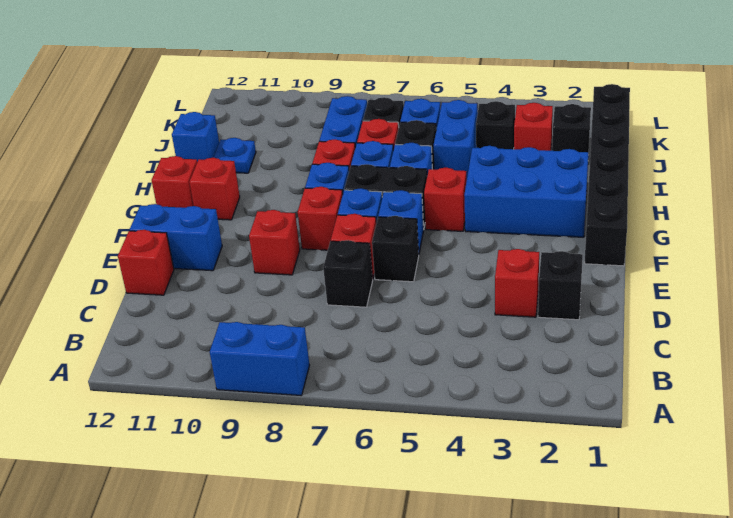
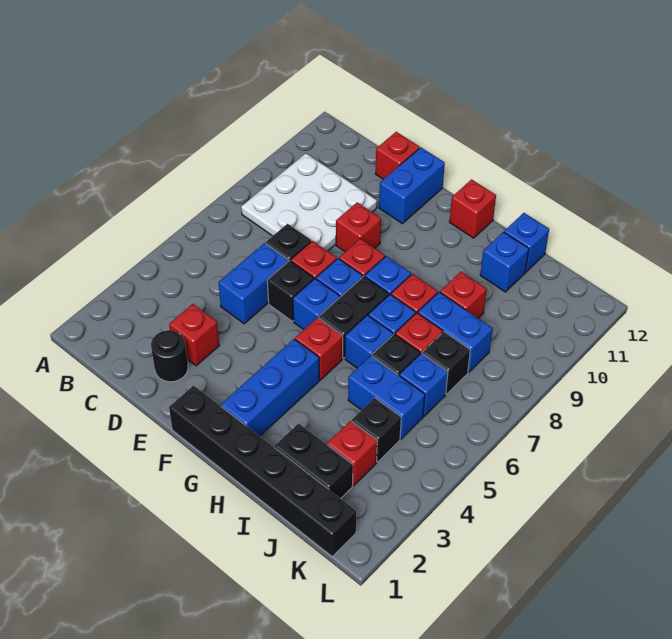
blue brick A8:A9 level 1 -> blue brick D5:D6 level 1
none -> white plate B8:D10 level 1
black brick D2 level 1 -> black round brick D2 level 1
blue brick G2:H4 level 1 -> blue brick G2:G4 level 1
red brick G11 level 1 -> red brick I9 level 1
blue plate I11 level 1 -> blue brick I11 level 1
black brick J2 level 1 -> black brick I2:J2 level 1

